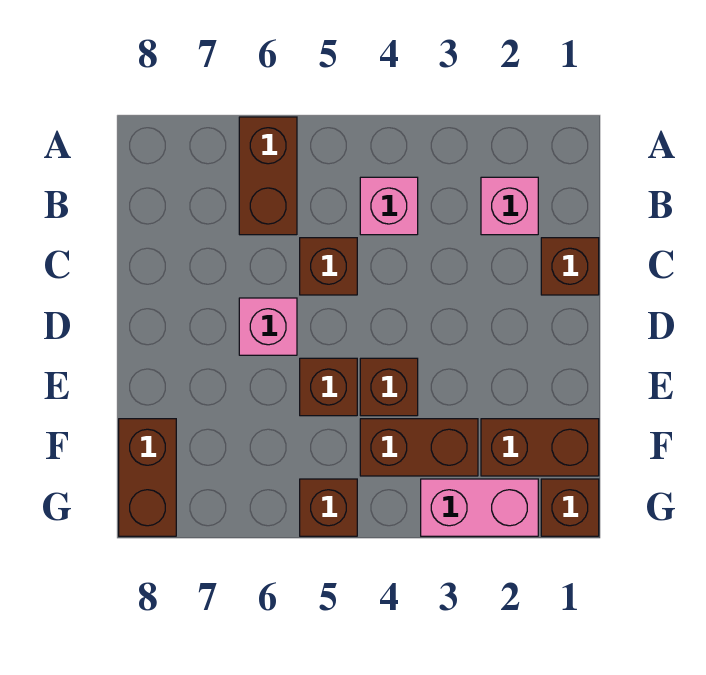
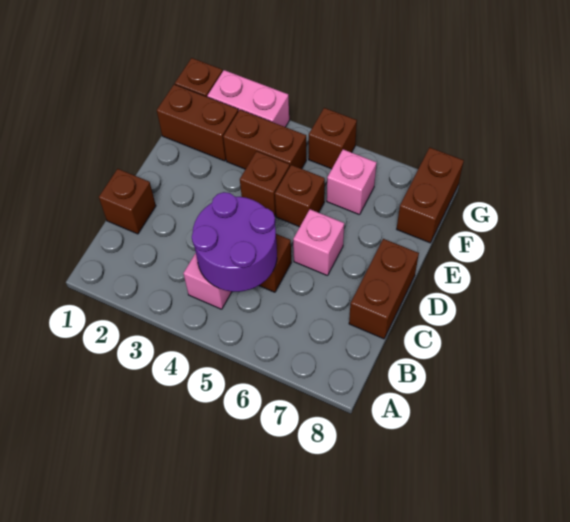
brown brick A6:B6 level 1 -> brown brick C8:D8 level 1
pink brick B2 level 1 -> pink brick F6 level 1
none -> purple round brick B4:C5 level 2

